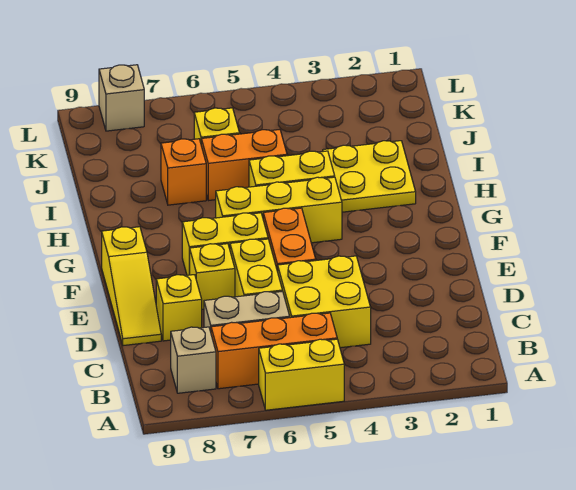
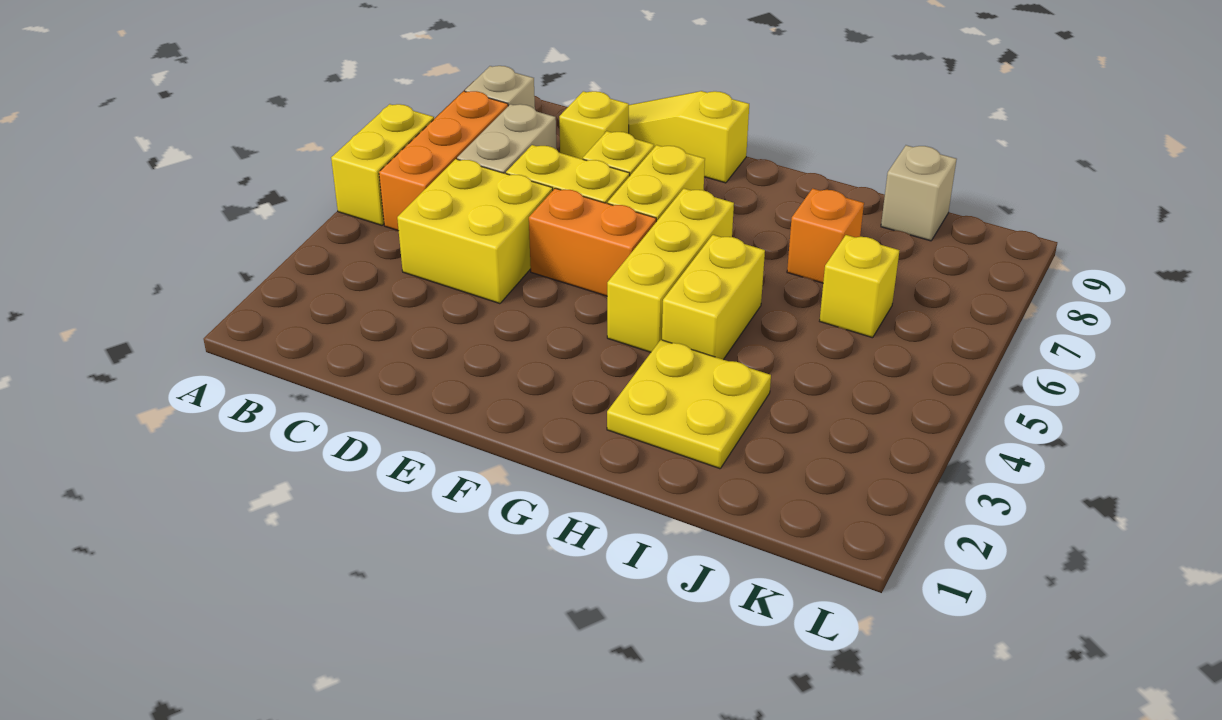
orange brick I5:I6 level 1 -> none
tan brick L8 level 1 -> tan brick J9 level 1

